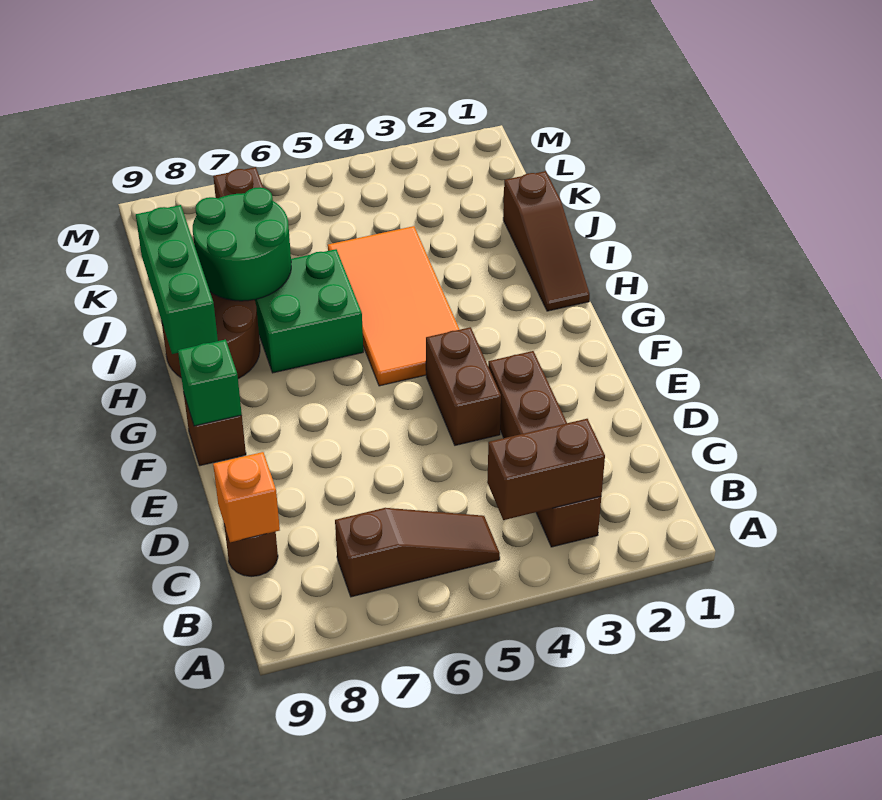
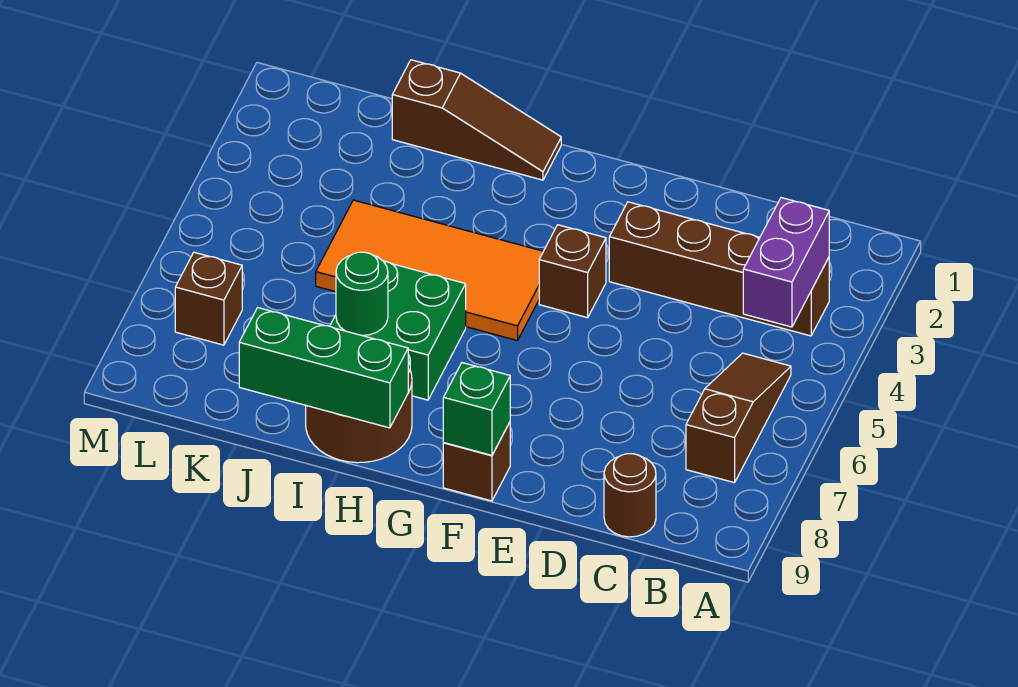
brown brick B3:B4 level 2 -> purple brick B3:B4 level 2
orange brick C9 level 2 -> none
brown brick E4:F4 level 1 -> brown brick F4 level 1
green round brick I7:J8 level 2 -> green round brick I7 level 2

